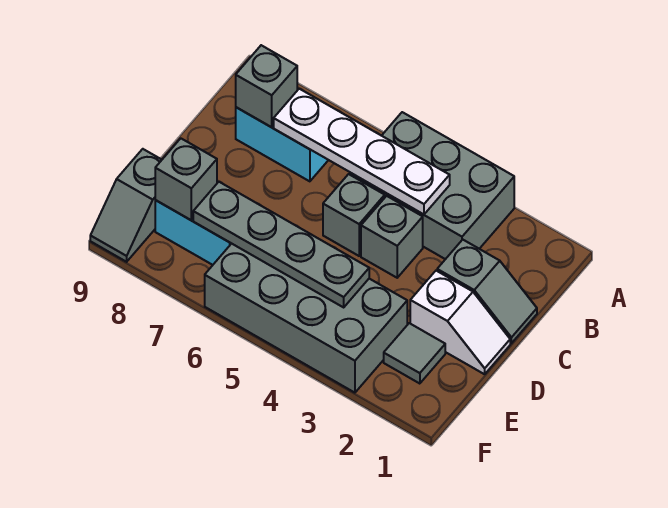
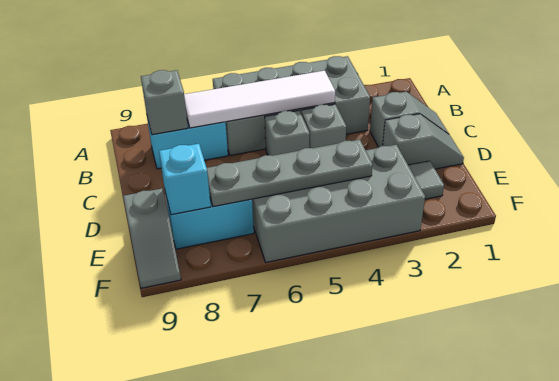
grey brick A3:B5 level 1 -> grey brick A3:B6 level 1
white plate B4:B7 level 2 -> white tile B4:B7 level 2
white slope D1:D2 level 1 top 2 -> grey slope D1:D2 level 1 top 2
grey brick E8 level 2 -> cyan brick E8 level 2

